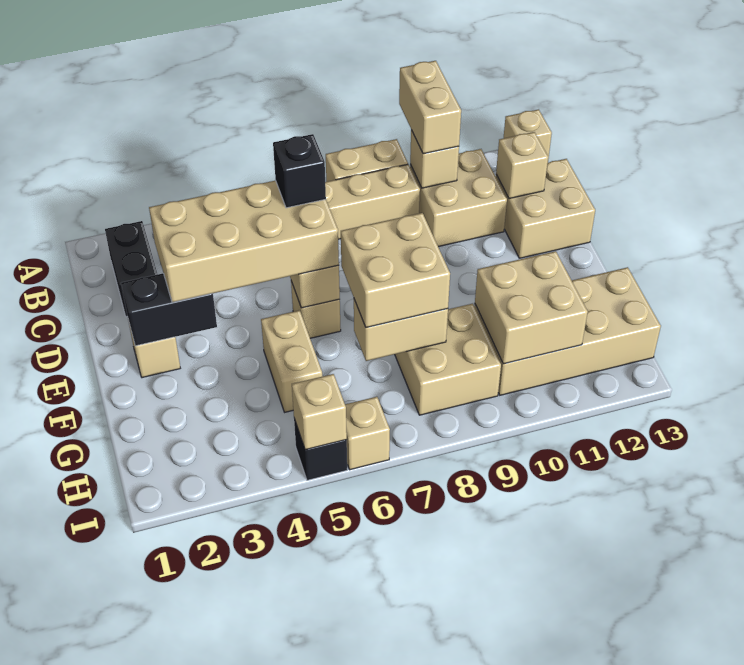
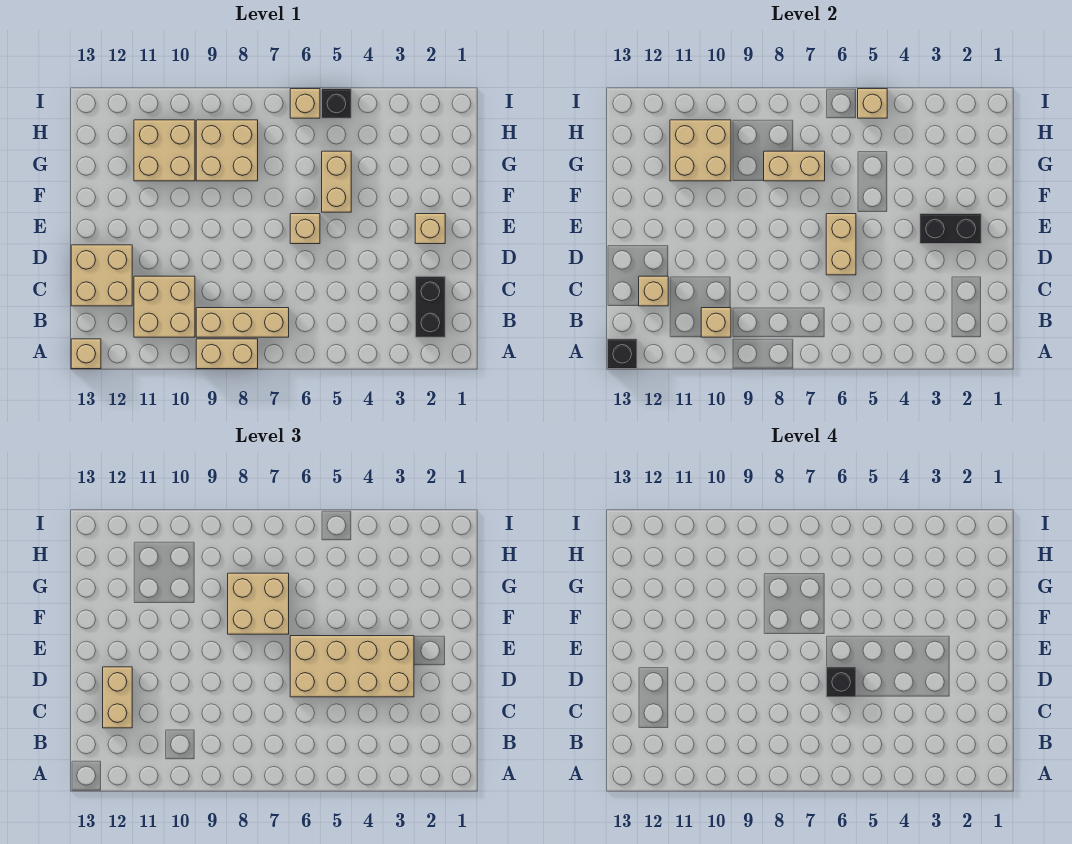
tan brick A10:B10 level 3 -> tan brick C12:D12 level 3
none -> black brick A13 level 2
tan brick G10:H13 level 1 -> tan brick G10:H11 level 1

